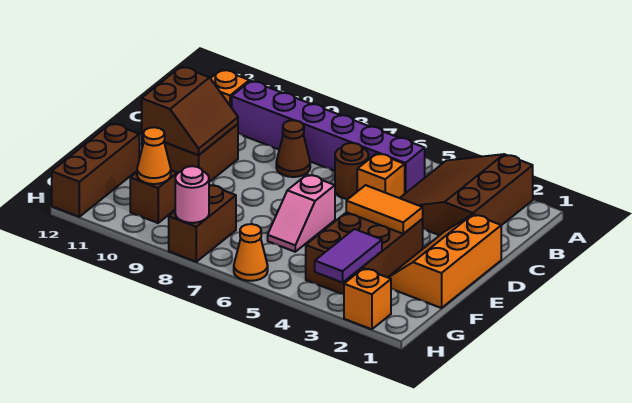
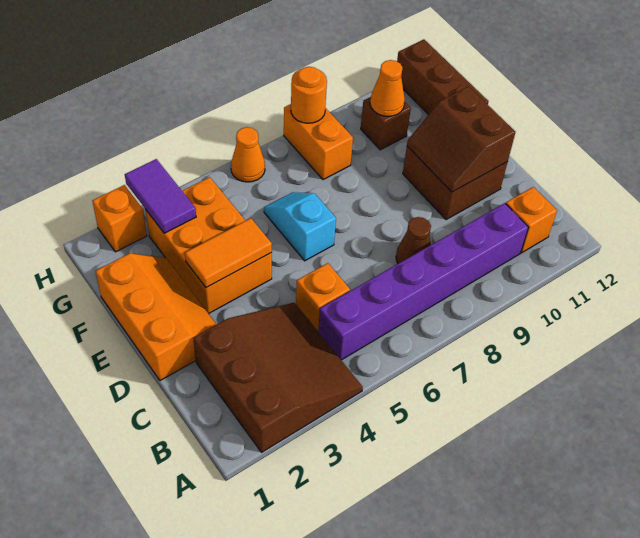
brown round brick C6 level 1 -> none
brown brick E3:G4 level 1 -> orange brick E3:G4 level 1
pink slope E6:F6 level 1 top E -> cyan slope E6:F6 level 1 top E
brown brick G8:H8 level 1 -> orange brick G8:H8 level 1
pink round brick H8 level 2 -> orange round brick H8 level 2

